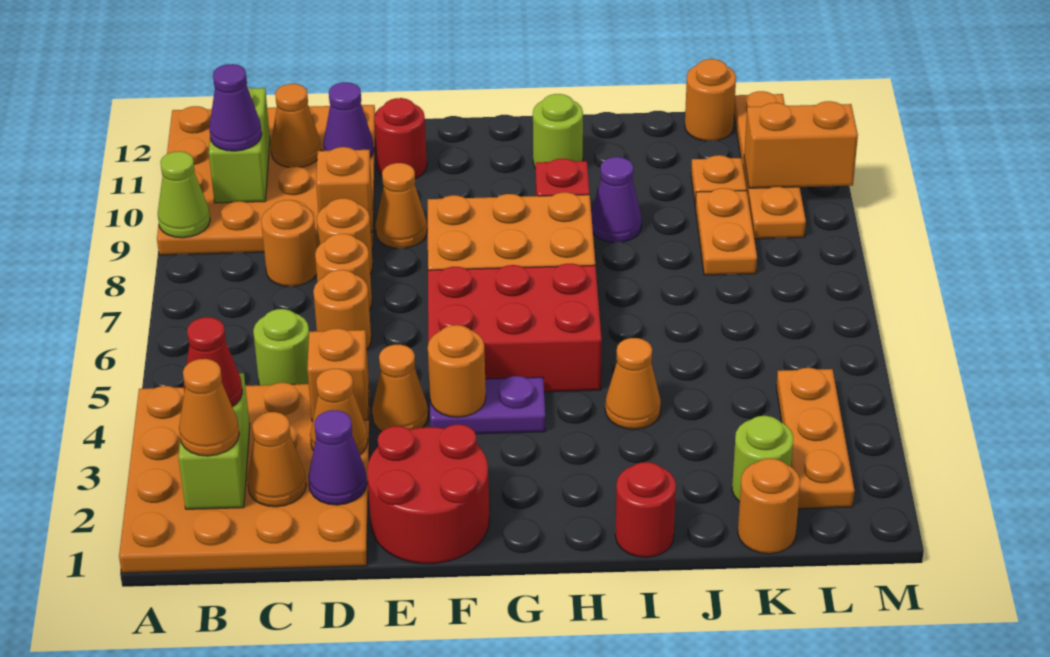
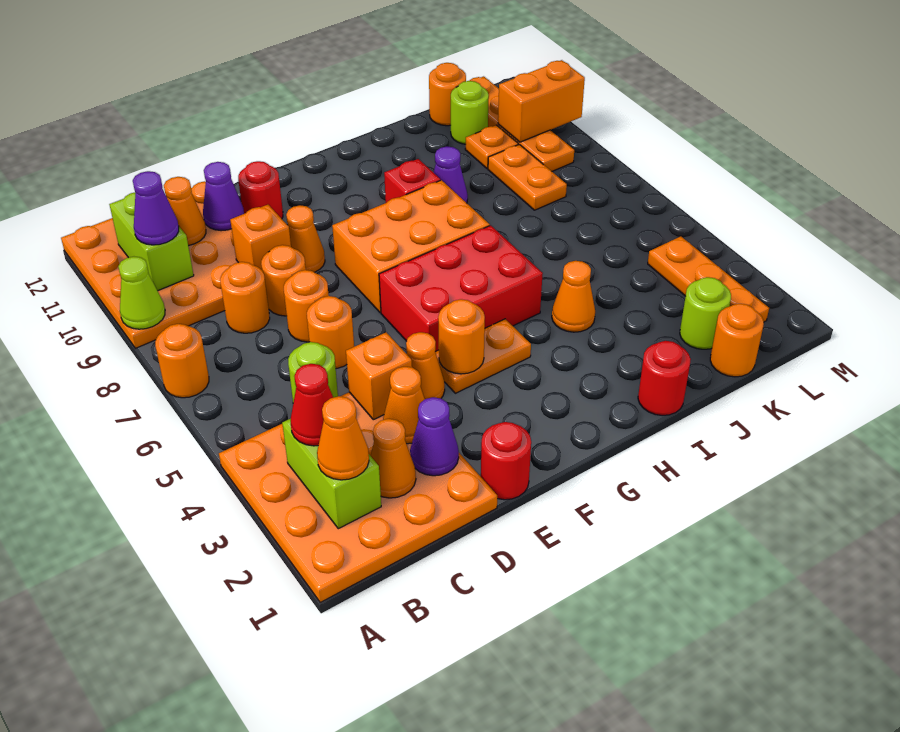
none -> orange round brick A7 level 1
red round brick E1:F2 level 1 -> red round brick E1 level 1
purple plate F4:G4 level 1 -> orange plate F4:G4 level 1
lime round brick H11 level 1 -> lime round brick K11 level 1

